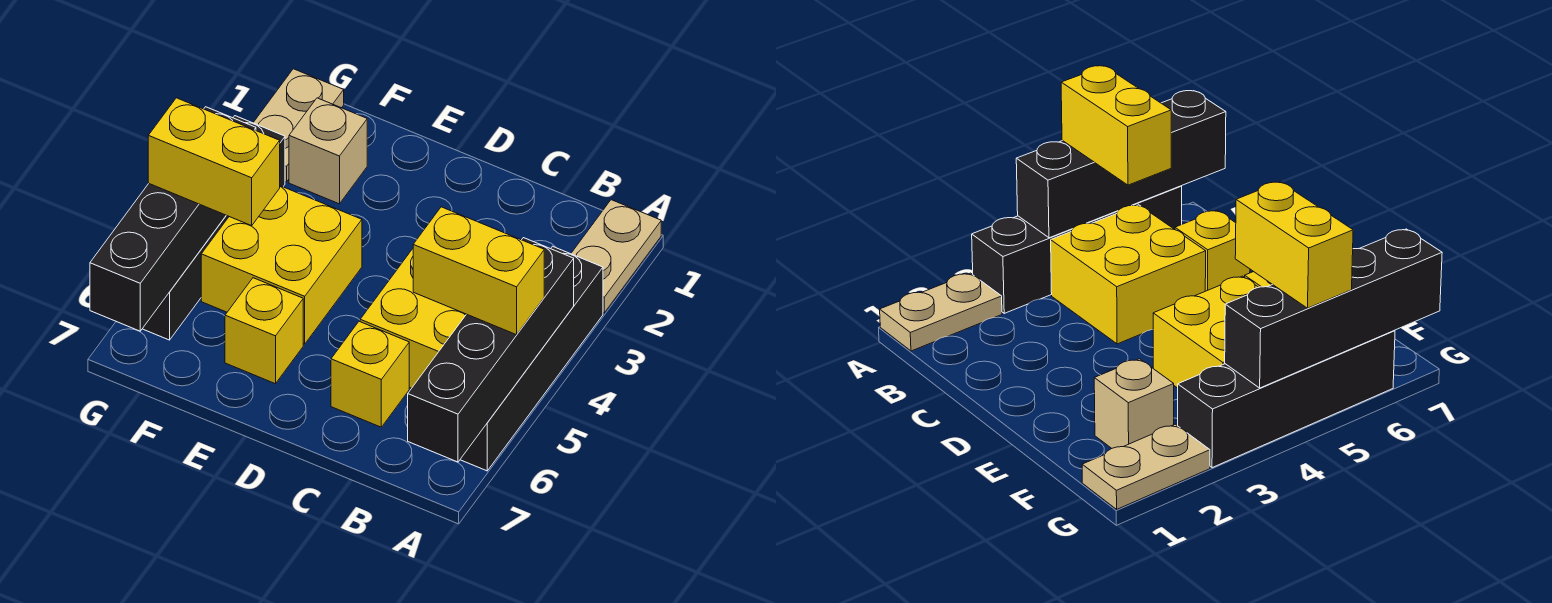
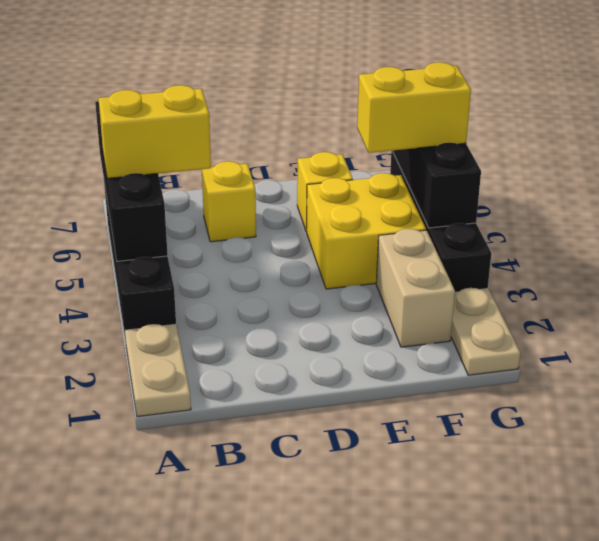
yellow brick B4:C5 level 1 -> none
tan brick F2 level 1 -> tan brick F2:F3 level 1

